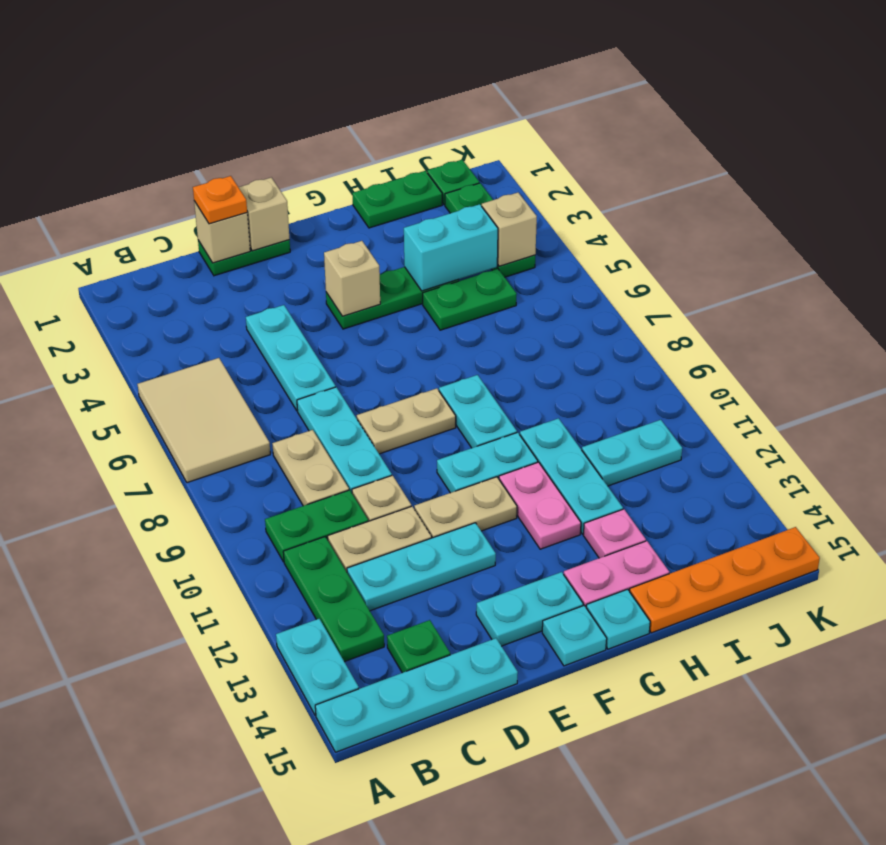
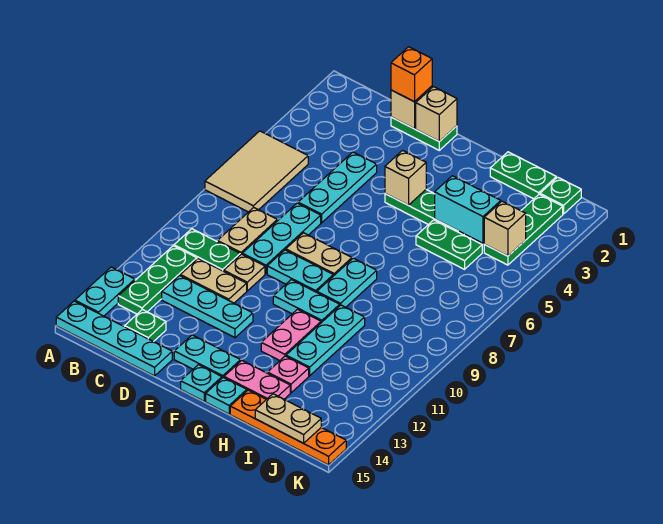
orange plate D1 level 3 -> orange brick D1 level 3
tan plate E11:F11 level 1 -> tan plate I15:J15 level 2
cyan plate I11:J11 level 1 -> cyan plate E9:F9 level 1

